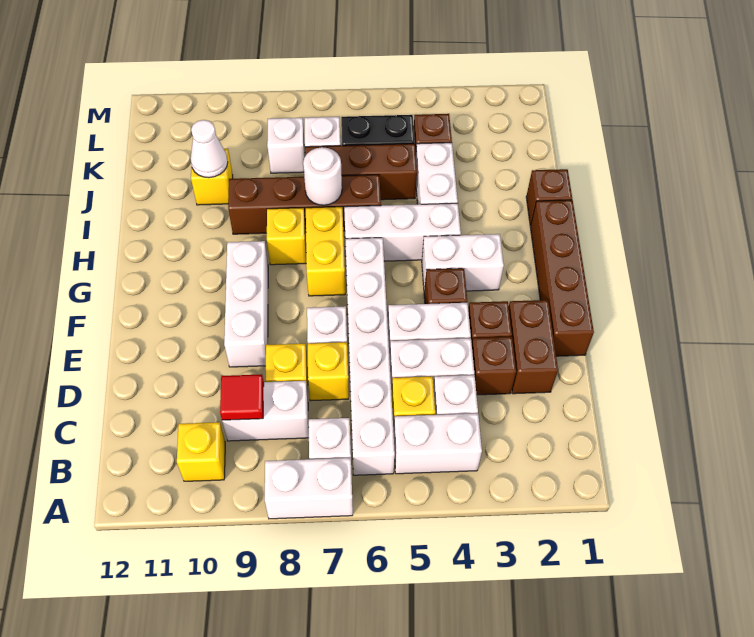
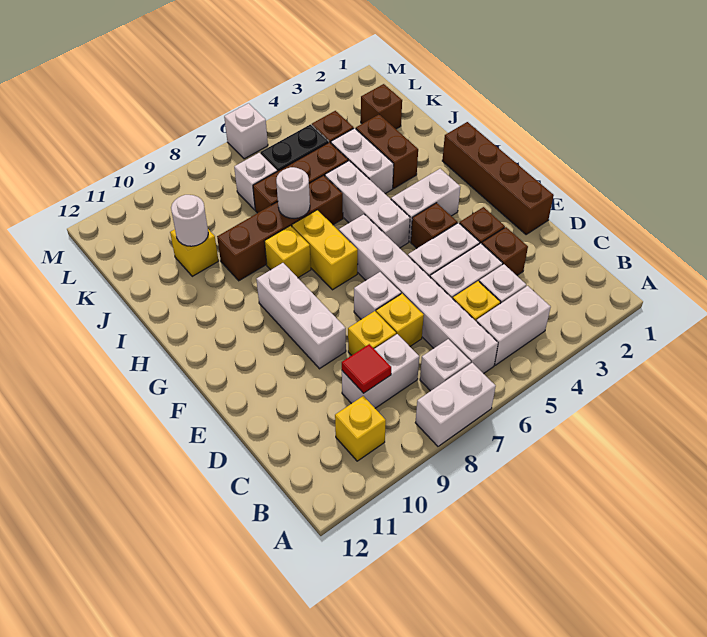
brown brick D2:E2 level 1 -> brown brick I3:J3 level 1
white brick H4:H6 level 1 -> white brick G5:I5 level 1
brown brick I1 level 1 -> brown brick K2 level 1
white cone J10 level 2 -> white round brick J10 level 2
white brick K8 level 1 -> white brick M6 level 1

